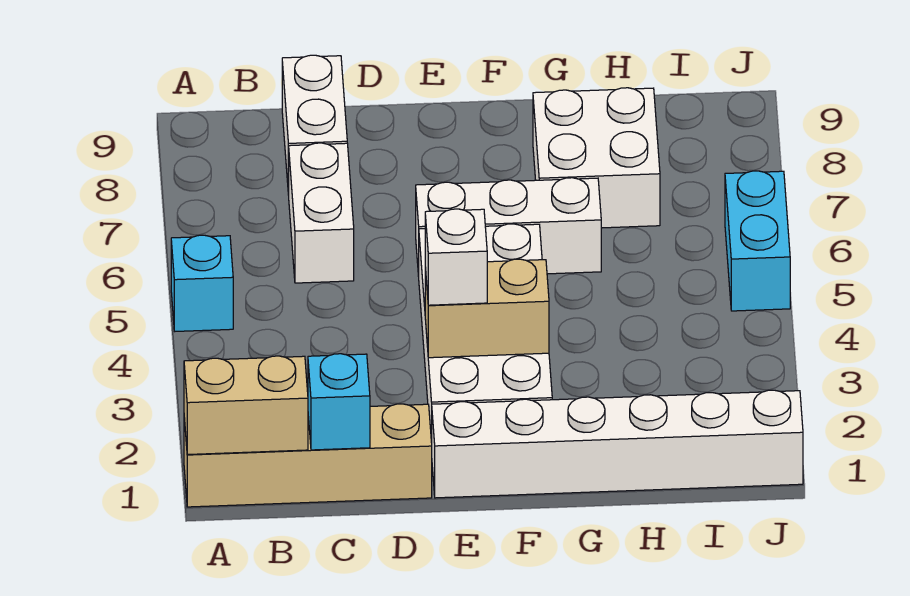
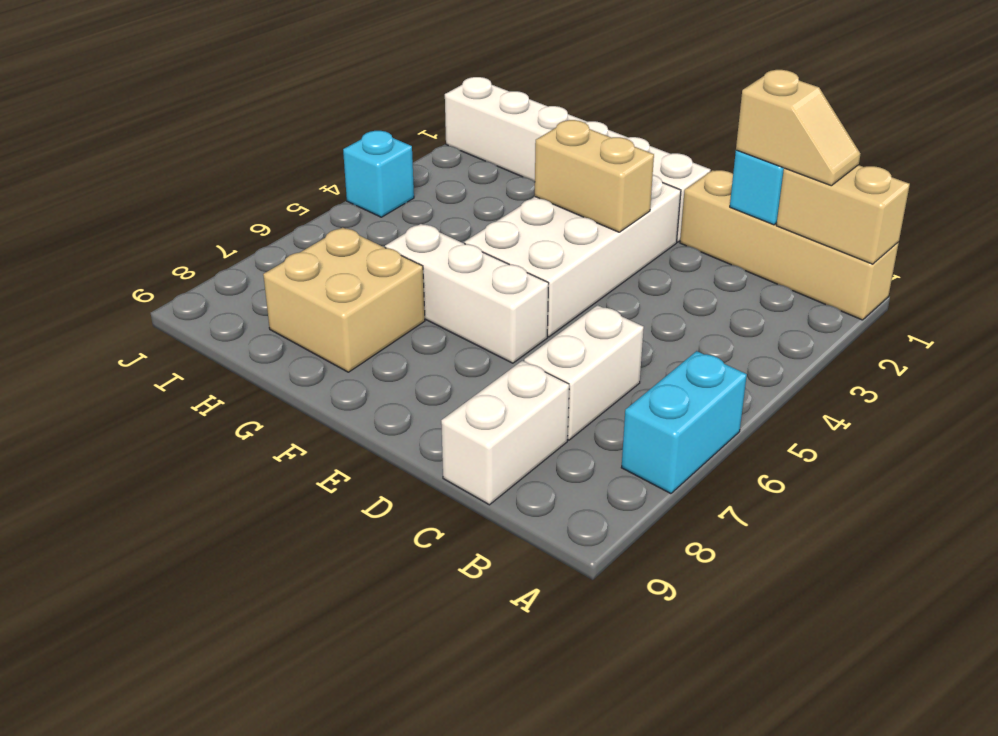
cyan brick A5 level 1 -> cyan brick J4 level 1
none -> tan slope B1:C1 level 3 top C
white brick E3 level 3 -> none
white brick G7:H8 level 1 -> tan brick G7:H8 level 1
cyan brick J5:J6 level 1 -> cyan brick A6:A7 level 1

